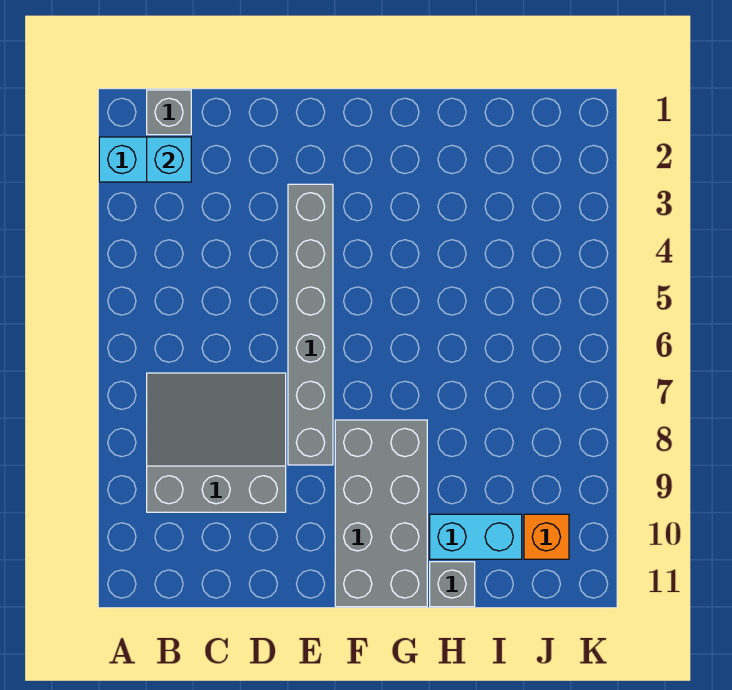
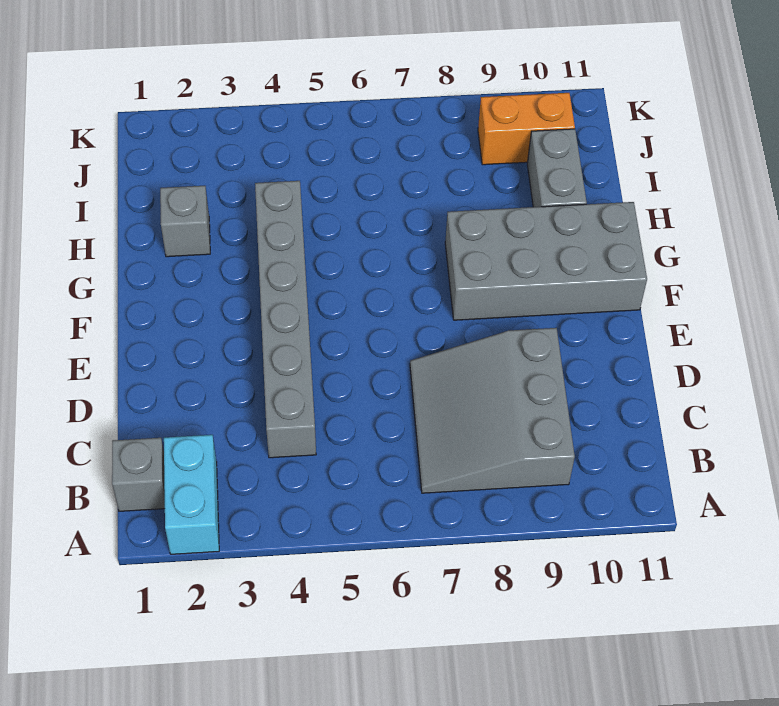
cyan brick B2 level 2 -> none
grey brick E3:E8 level 1 -> grey brick C4:H4 level 1
cyan brick H10:I10 level 1 -> grey brick H10:I10 level 1
grey brick H11 level 1 -> grey brick H2 level 1
orange brick J10 level 1 -> orange brick J9:J10 level 1

